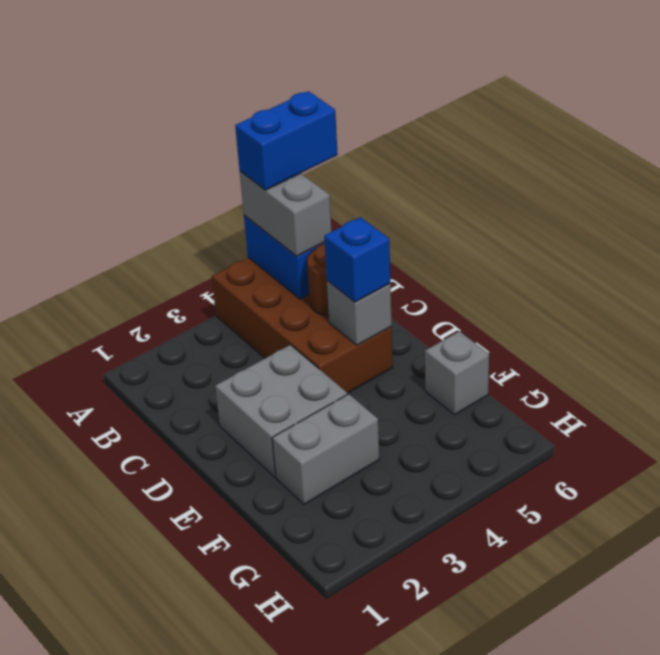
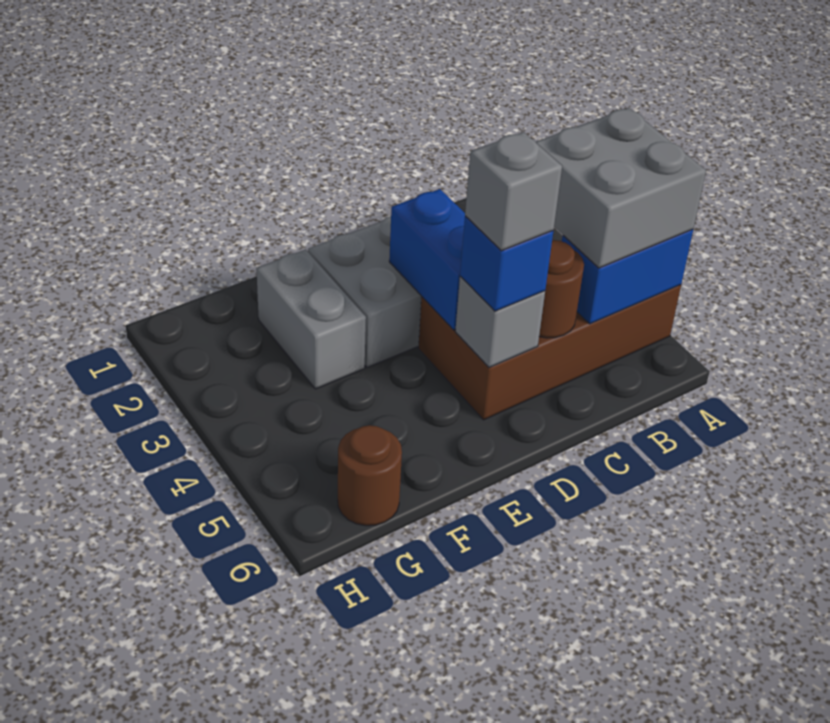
grey brick A5:B5 level 3 -> grey brick A4:B5 level 3
blue brick A5:A6 level 4 -> blue brick D3:D4 level 2
grey brick F6 level 1 -> grey brick D5 level 4
none -> brown round brick G6 level 1

